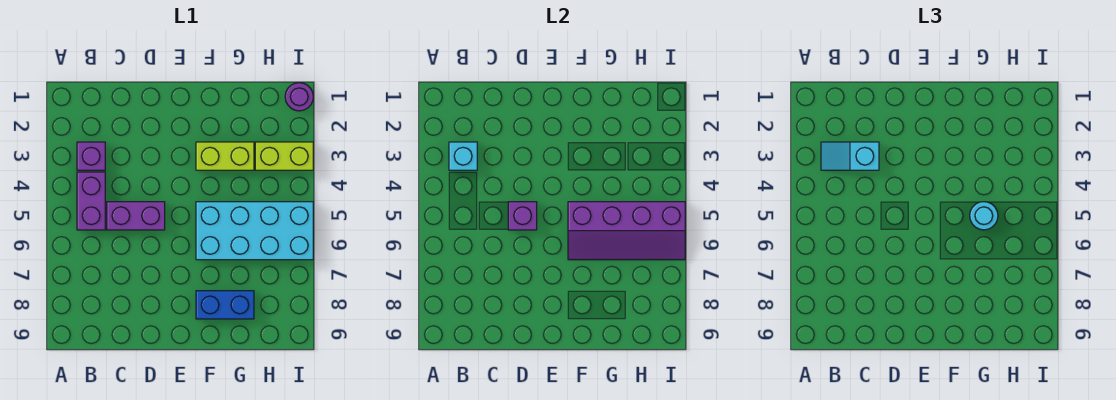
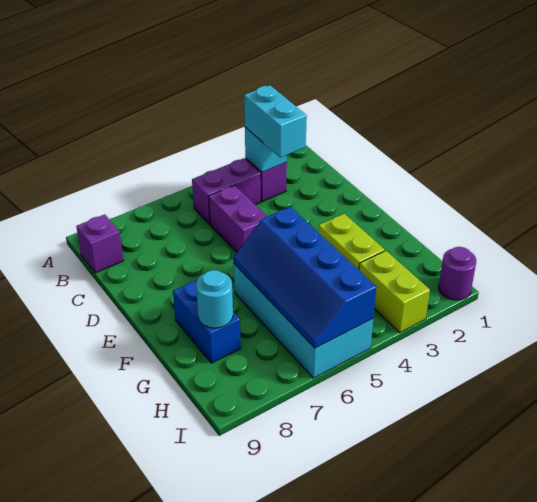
cyan slope B3:C3 level 3 top C -> cyan brick B3:C3 level 3
purple brick D5 level 2 -> purple brick B9 level 1
purple slope F5:I6 level 2 top 5 -> blue slope F5:I6 level 2 top 5
cyan round brick G5 level 3 -> cyan round brick G8 level 2

